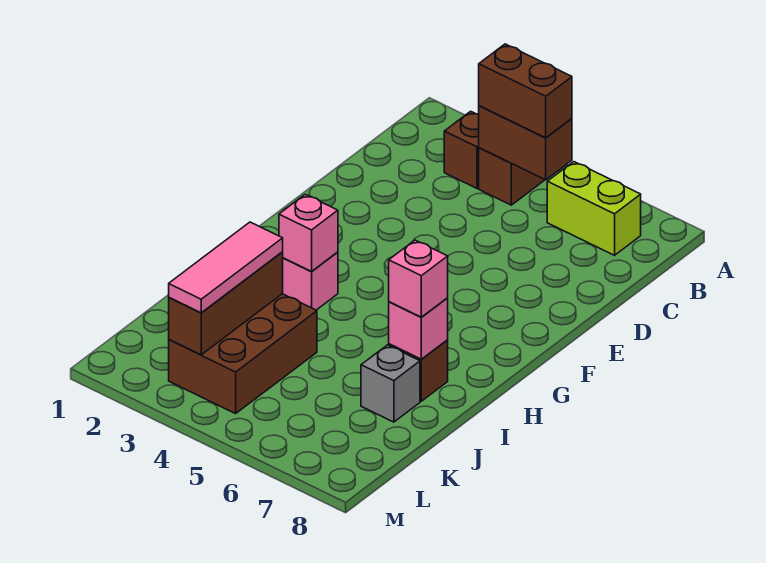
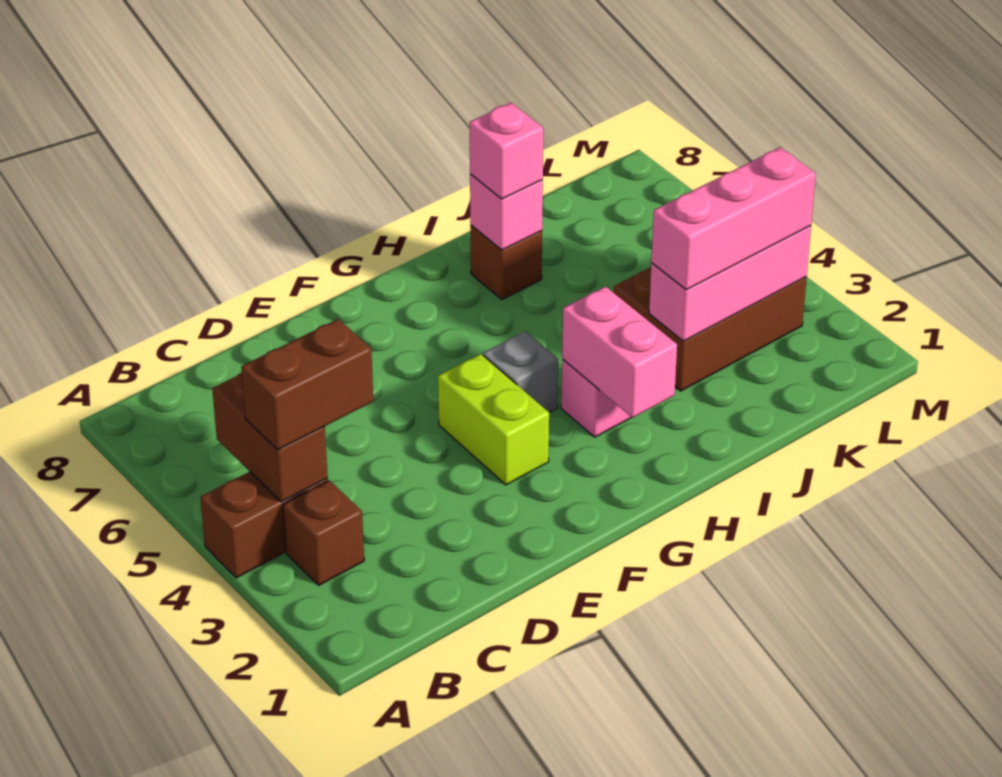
brown brick B4:B5 level 3 -> brown brick B4:C4 level 3
lime brick B6:B7 level 1 -> lime brick F3:F4 level 1
pink brick H3 level 2 -> pink brick H2:H3 level 2
brown brick J3:L3 level 2 -> pink brick J3:L3 level 2
pink tile J3:L3 level 3 -> pink brick J3:L3 level 3
grey brick J7 level 1 -> grey brick G4 level 1

